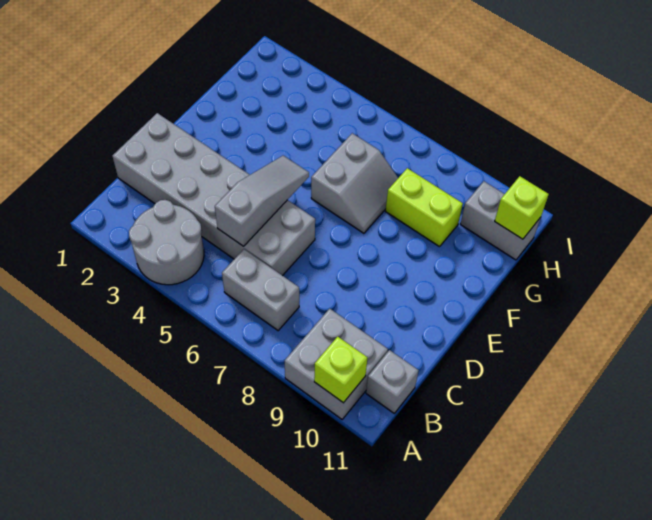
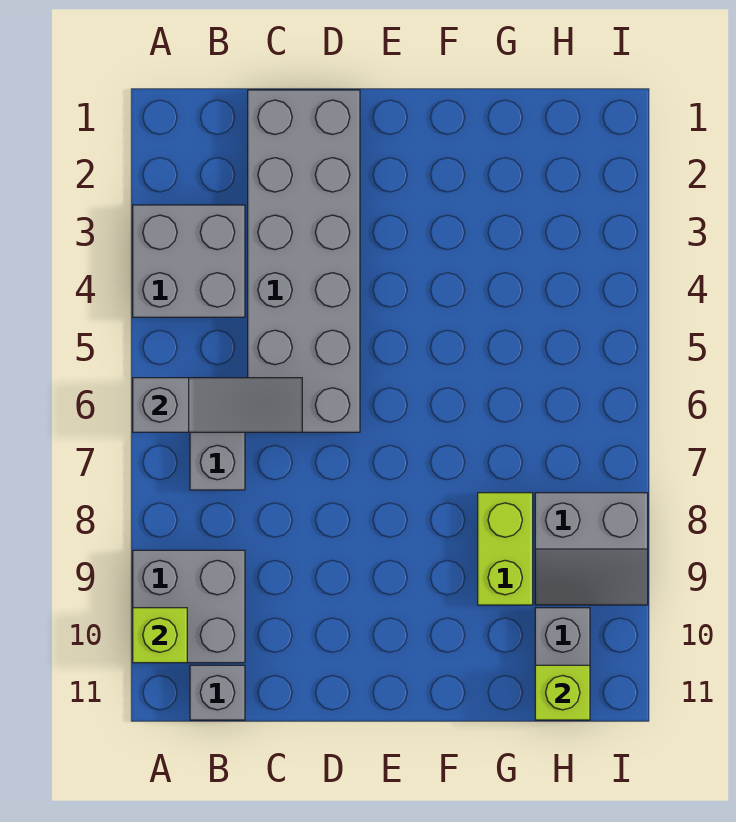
grey round brick A3:B4 level 1 -> grey brick A3:B4 level 1
grey slope C5:E5 level 2 top C -> grey slope A6:C6 level 2 top A
grey slope F6:G7 level 1 top 6 -> grey slope H8:I9 level 1 top 8

